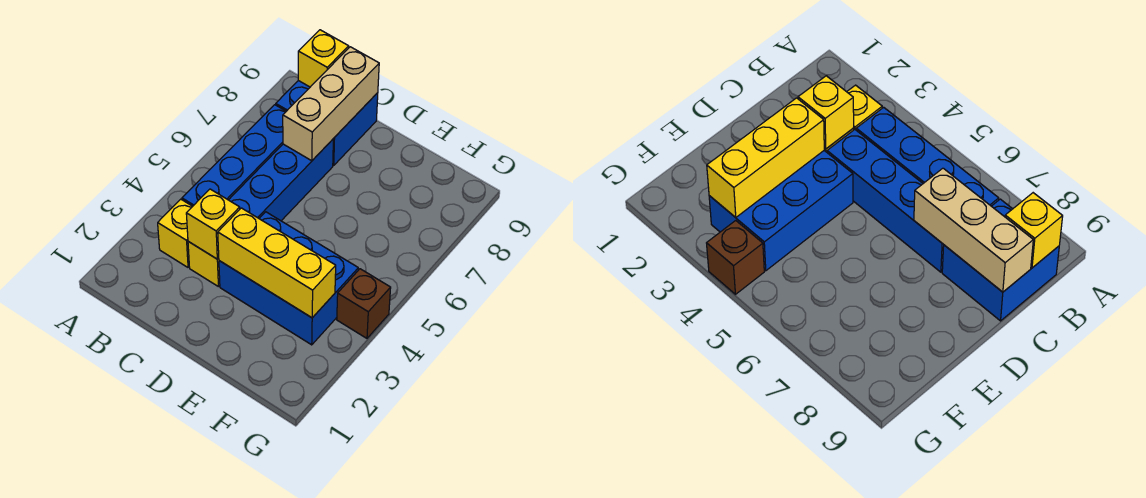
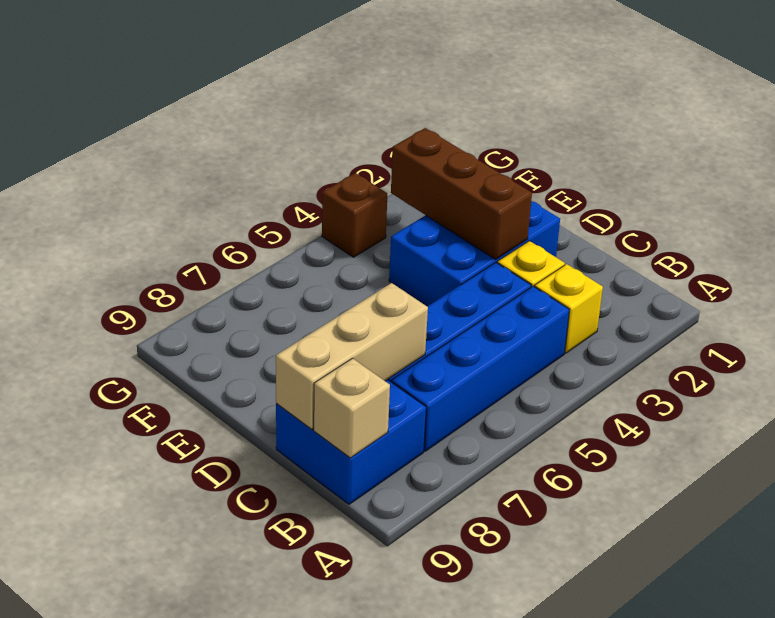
yellow brick B9 level 2 -> tan brick B9 level 2
yellow brick C3 level 2 -> none
blue brick D3:F4 level 1 -> blue brick D2:E4 level 1
yellow brick D3:F3 level 2 -> brown brick D3:F3 level 2

